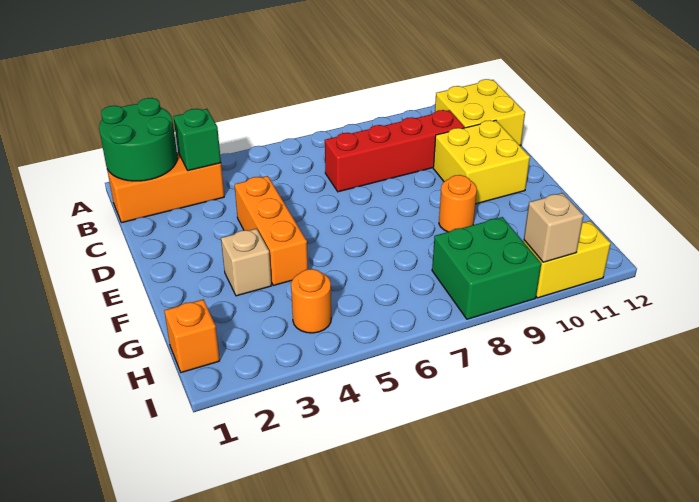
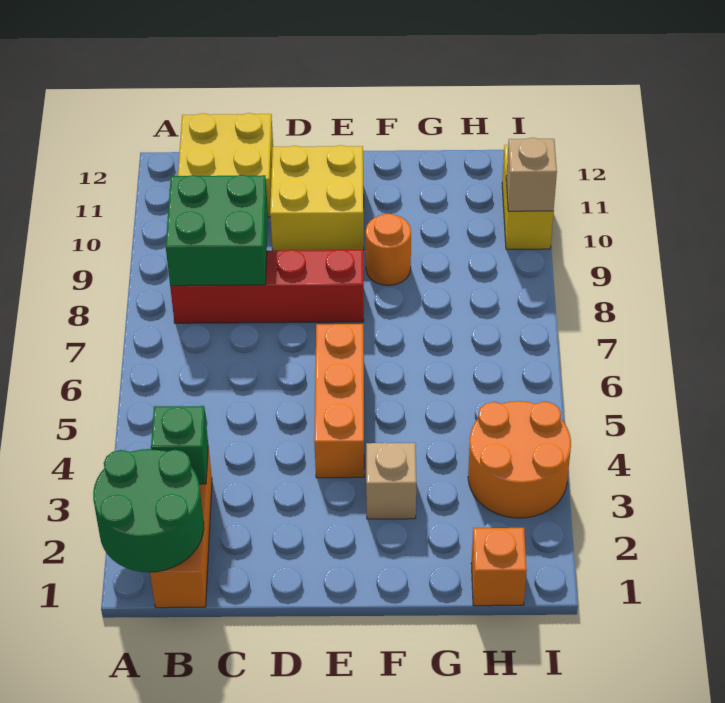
red brick C7:C10 level 1 -> red brick B8:E8 level 1
orange brick D4:F4 level 1 -> orange brick E4:E6 level 1
orange round brick H4 level 1 -> orange round brick H3:I4 level 1
green brick H8:I9 level 1 -> green brick B8:C9 level 2

